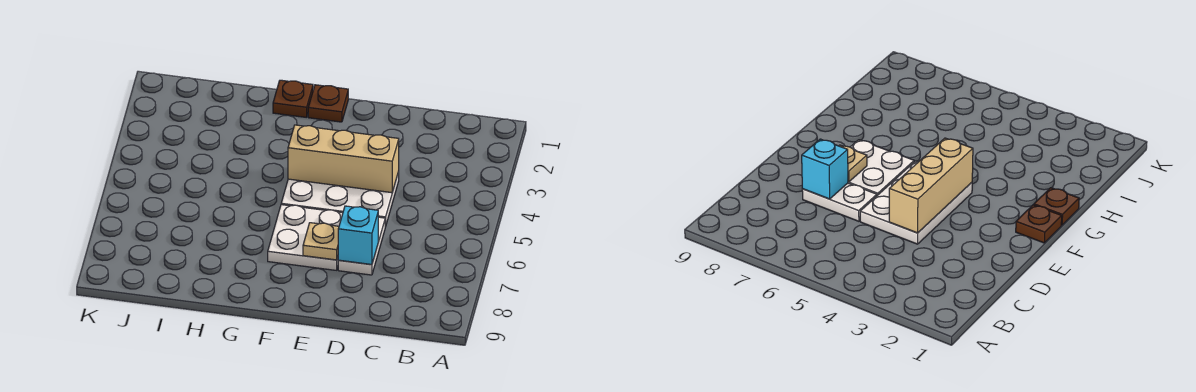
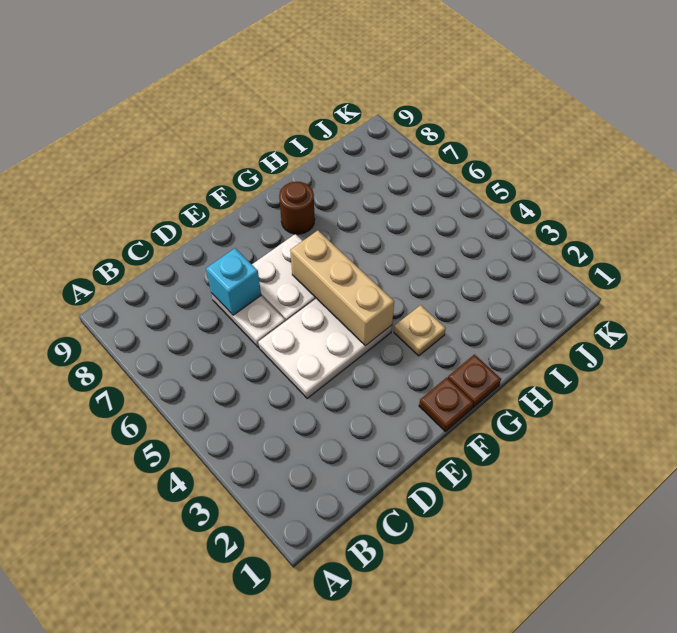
tan brick D4:F4 level 2 -> tan brick F4:F6 level 2
tan plate E7 level 2 -> tan plate G3 level 1
none -> brown round brick G8 level 1

